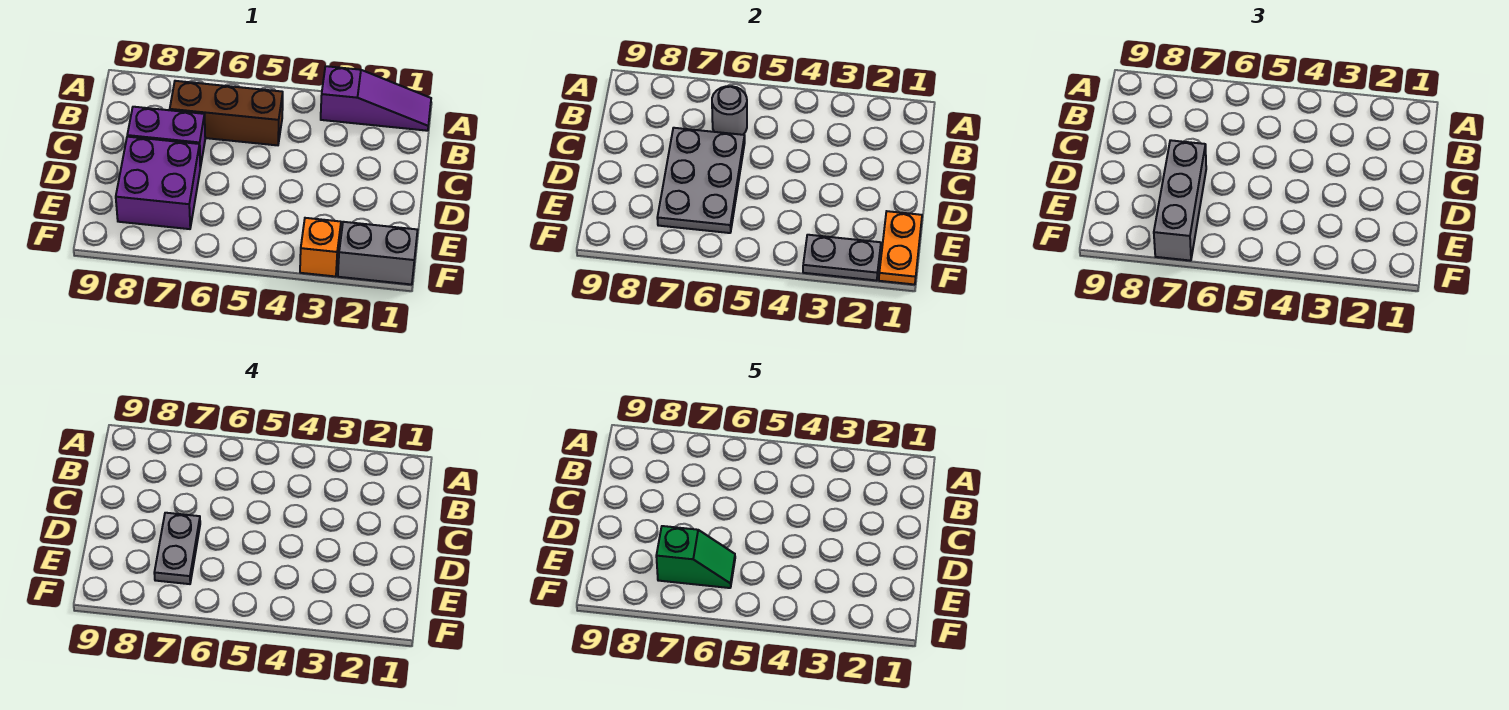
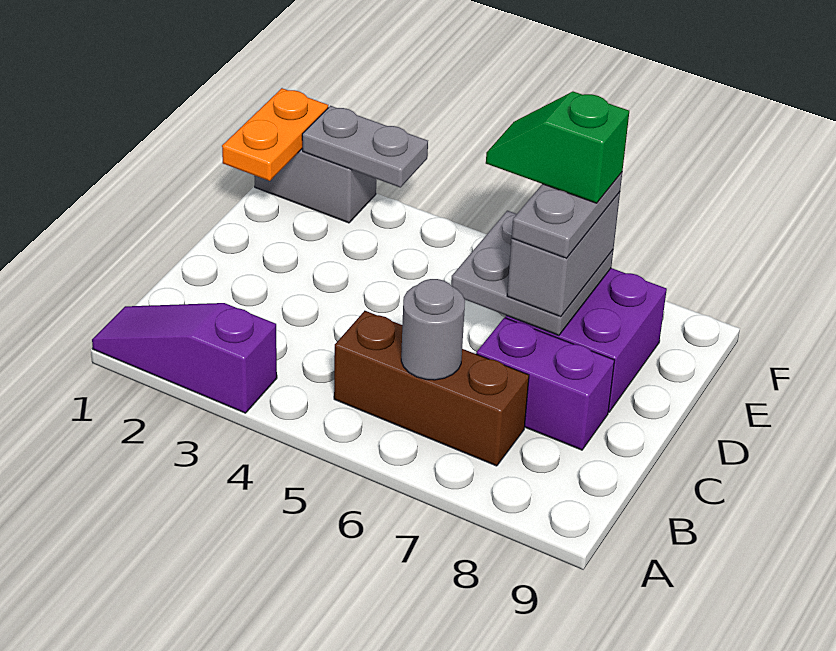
grey plate C6:E7 level 2 -> grey plate D6:E7 level 2
grey brick D7:F7 level 3 -> grey brick D7:E7 level 3
orange brick F3 level 1 -> none

